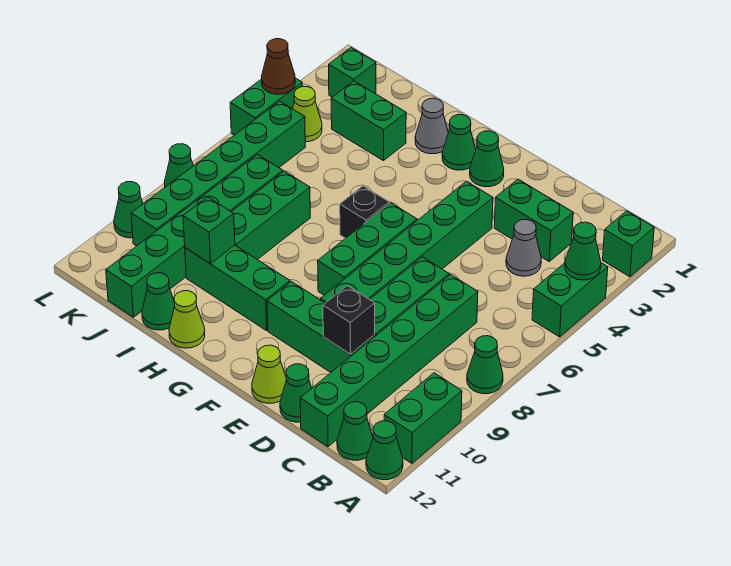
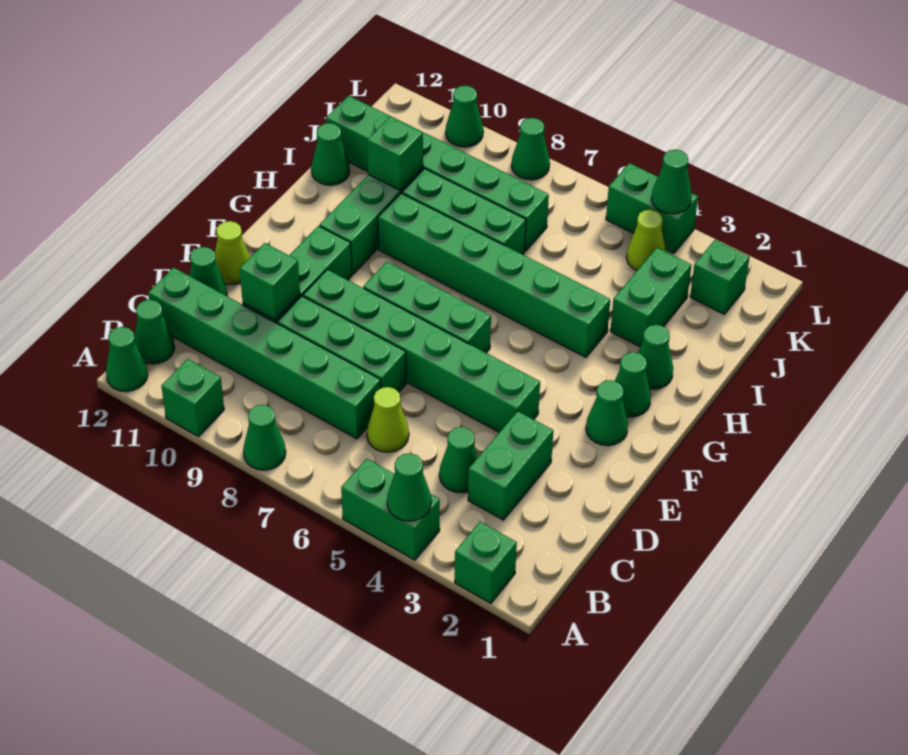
green brick A10:A11 level 1 -> green brick A10 level 1
grey cone C4 level 1 -> green cone C4 level 1
black brick D10 level 2 -> green brick D10 level 2
black brick G6 level 1 -> none
grey cone H2 level 1 -> green cone H2 level 1
lime cone H12 level 1 -> lime cone C6 level 1
green brick K5:K10 level 1 -> green brick H4:H9 level 1
brown cone L4 level 2 -> green cone L4 level 2

